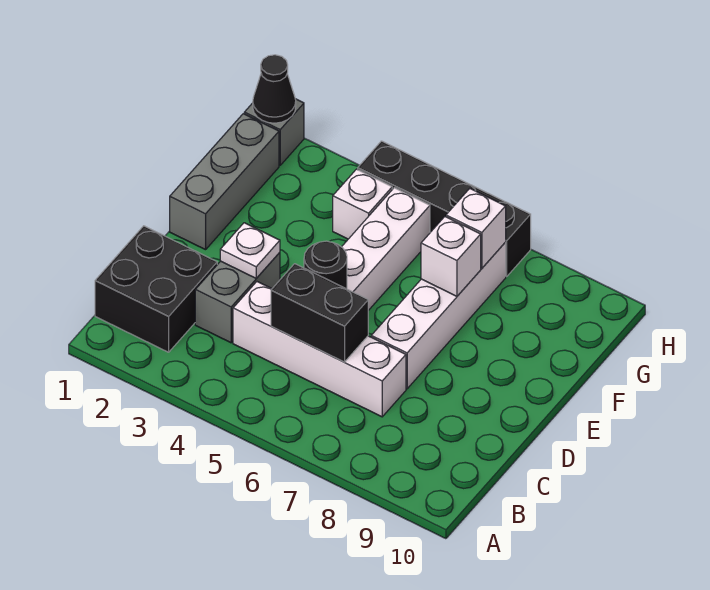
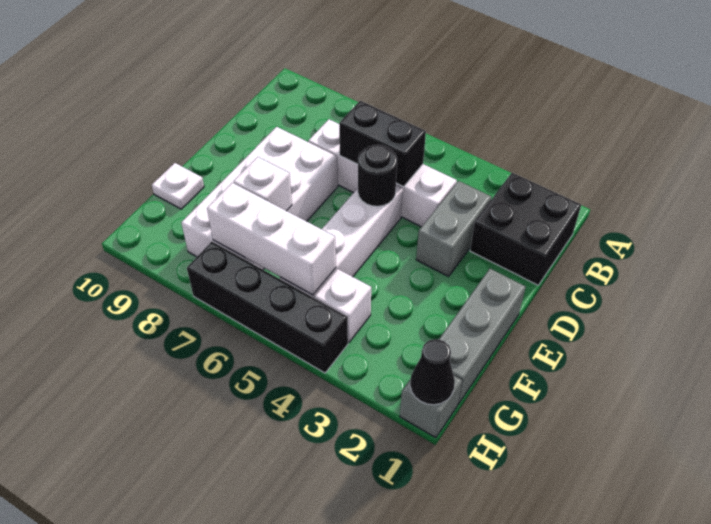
white plate D3 level 2 -> white plate F10 level 1
white brick D7:G7 level 1 -> white brick D7:G8 level 1
white brick G7 level 2 -> white brick G5:G7 level 2

